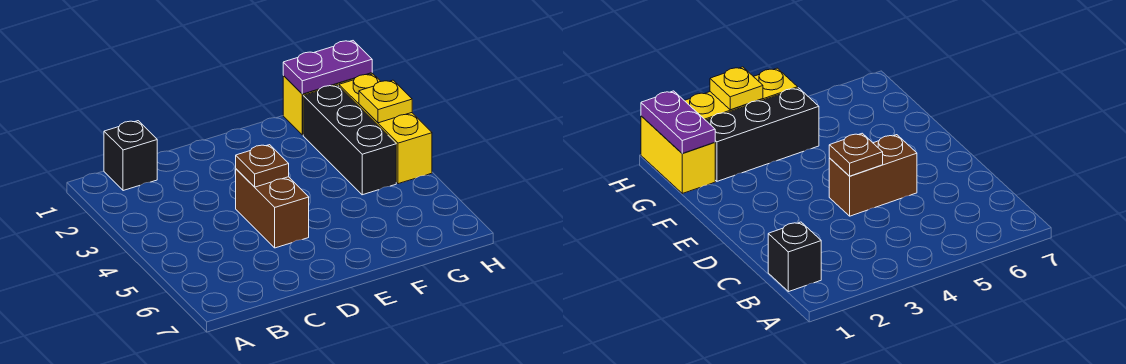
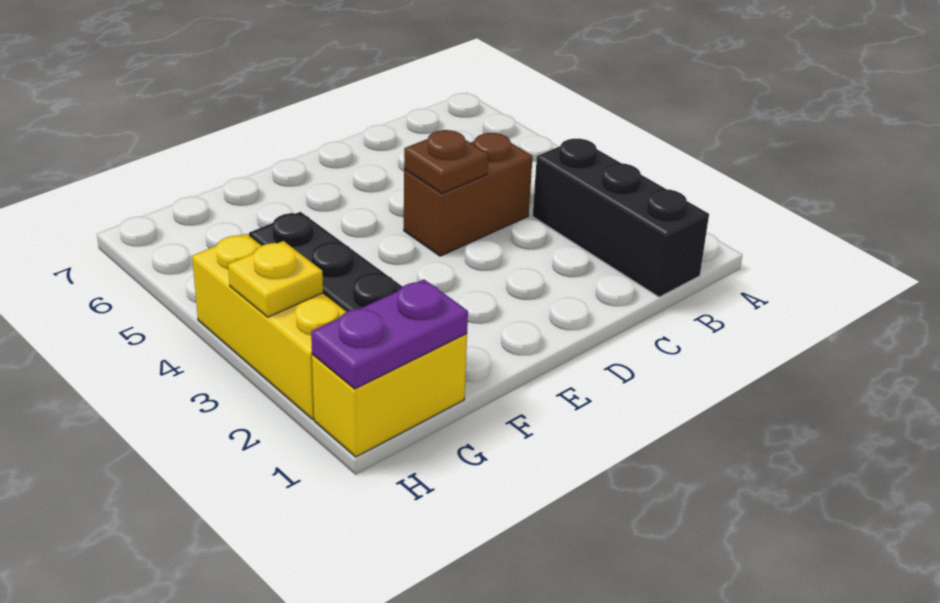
black brick B1 level 1 -> black brick B1:B3 level 1
brown brick D4:D5 level 1 -> brown brick C4:D4 level 1

